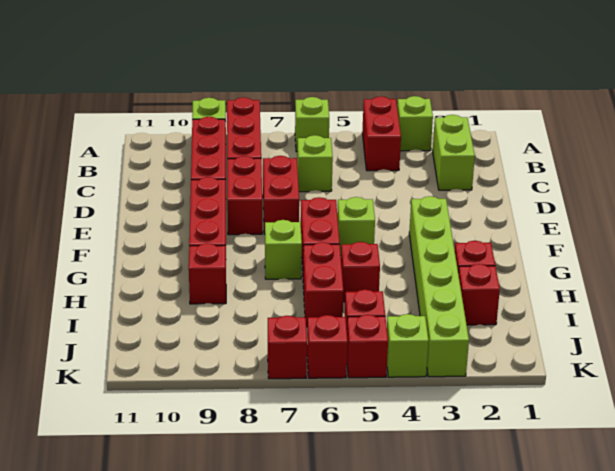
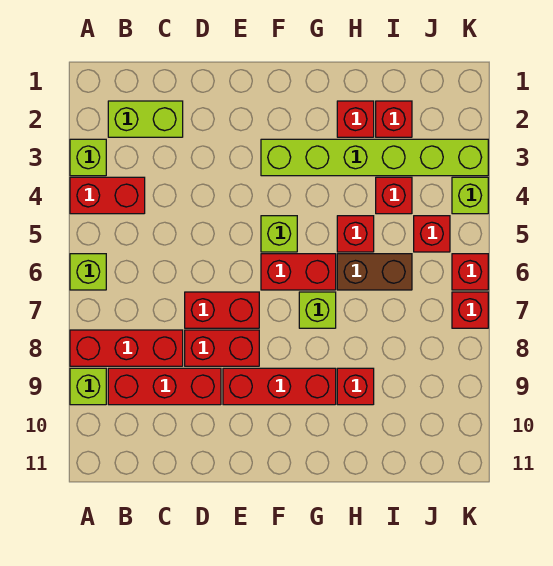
lime brick C6 level 1 -> none
red brick H6:I6 level 1 -> brown brick H6:I6 level 1
red brick K5 level 1 -> red brick I4 level 1

